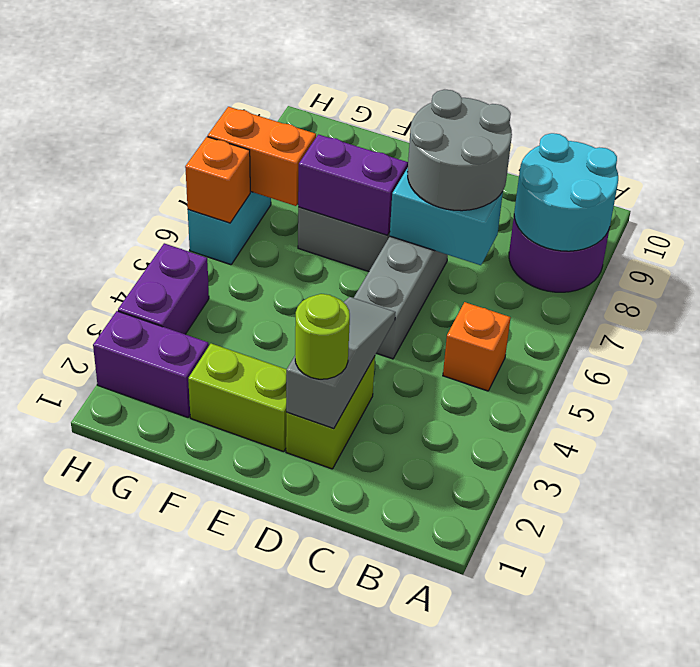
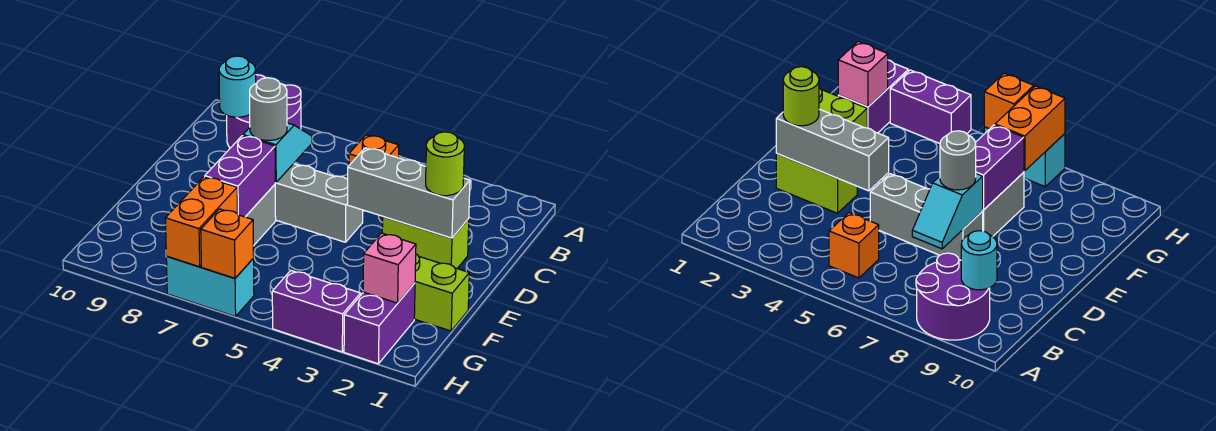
cyan round brick A8:B9 level 2 -> cyan round brick B9 level 2
cyan brick C7:D7 level 2 -> cyan slope C7:D7 level 2 top D
grey round brick C7:D8 level 3 -> grey round brick D7 level 3
grey slope D2:D4 level 2 top 2 -> grey brick D2:D4 level 2
lime brick E2:F2 level 1 -> lime brick F1:F2 level 1
none -> pink brick G2 level 2

